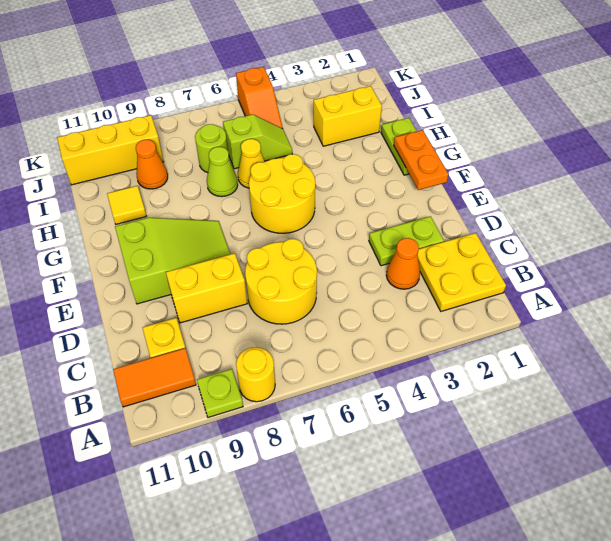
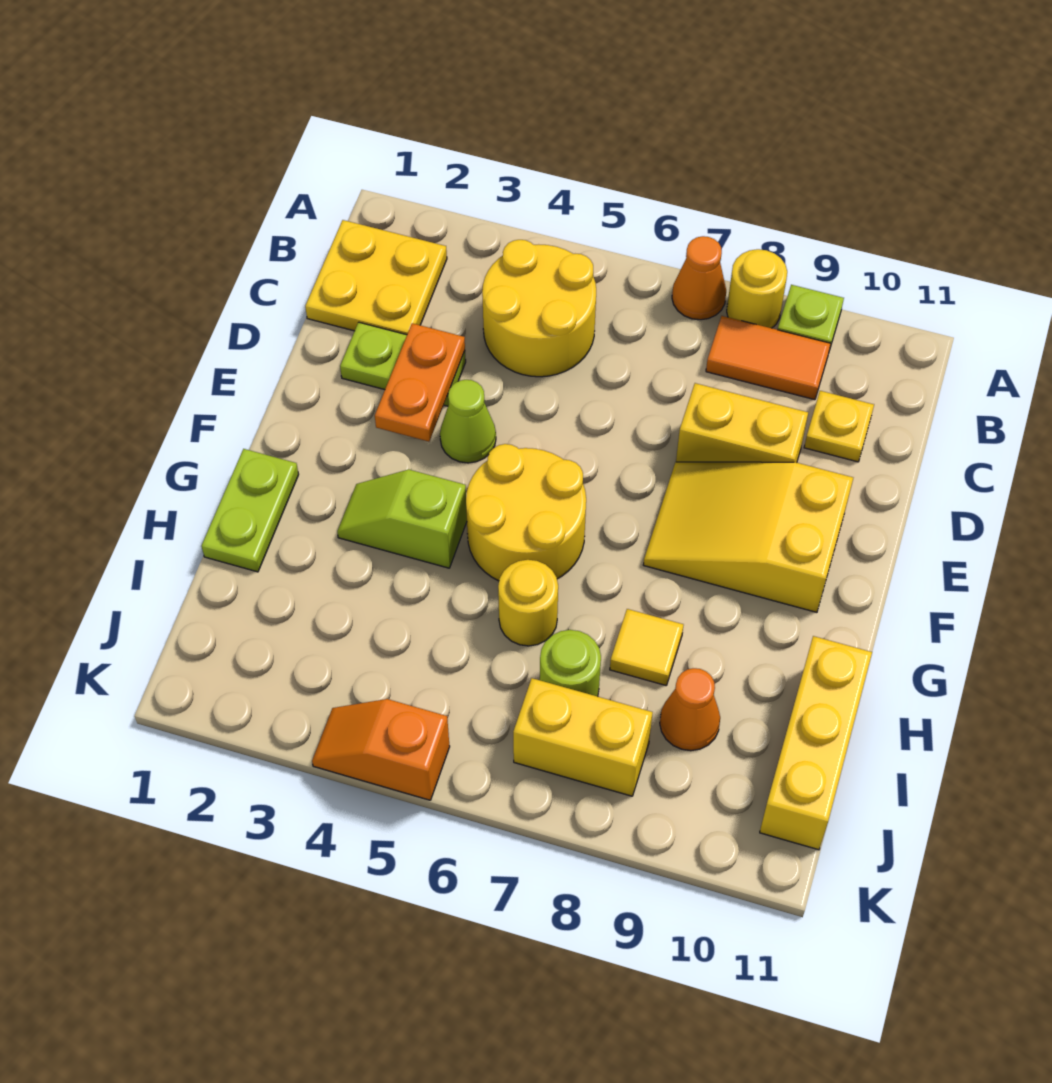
orange tile B10:B11 level 1 -> orange tile B8:B9 level 1
orange cone C3 level 1 -> orange cone A7 level 1
yellow round brick C6:D7 level 1 -> yellow round brick B4:C5 level 1
lime slope E8:F10 level 1 top 10 -> yellow slope E8:F10 level 1 top 10
orange plate F1:G1 level 2 -> orange plate D3:E3 level 2
yellow cone H6 level 1 -> yellow round brick H6 level 1
lime cone H7 level 1 -> lime cone E4 level 1
yellow tile H10 level 1 -> yellow tile H8 level 1
yellow brick I2:I3 level 1 -> yellow brick J7:J8 level 1
lime slope I5:I6 level 1 top 6 -> lime slope G3:G4 level 1 top 4
orange slope J5:K5 level 1 top K -> orange slope K4:K5 level 1 top 5
yellow brick J9:J11 level 1 -> yellow brick H11:J11 level 1

